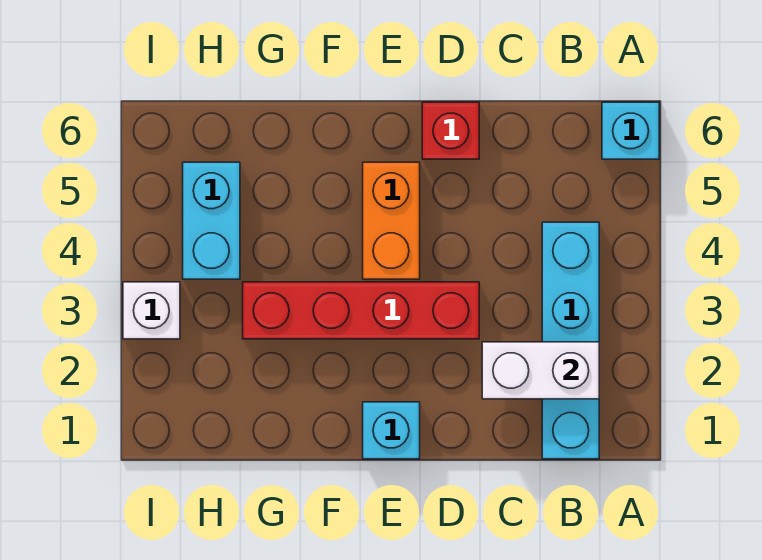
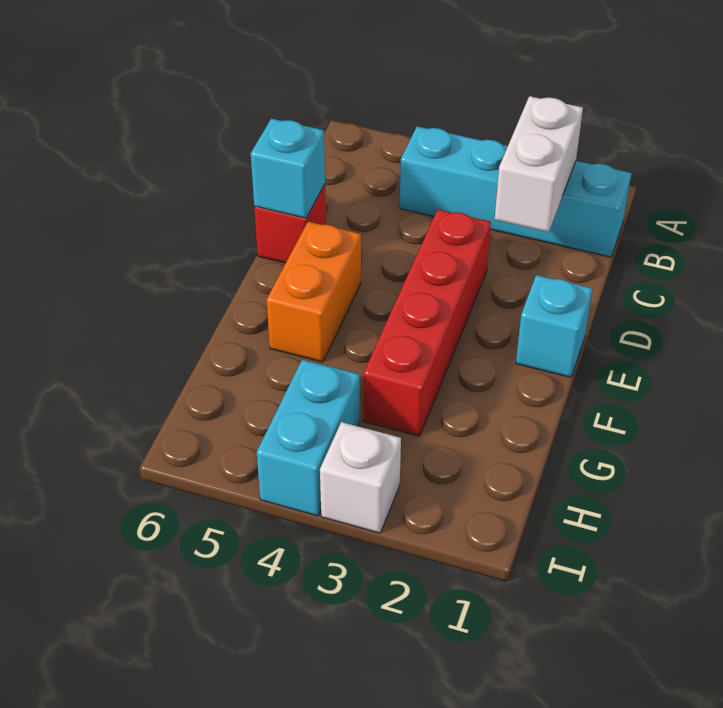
cyan brick A6 level 1 -> cyan brick D6 level 2
orange brick E4:E5 level 1 -> orange brick E5:F5 level 1
cyan brick H4:H5 level 1 -> cyan brick H4:I4 level 1

